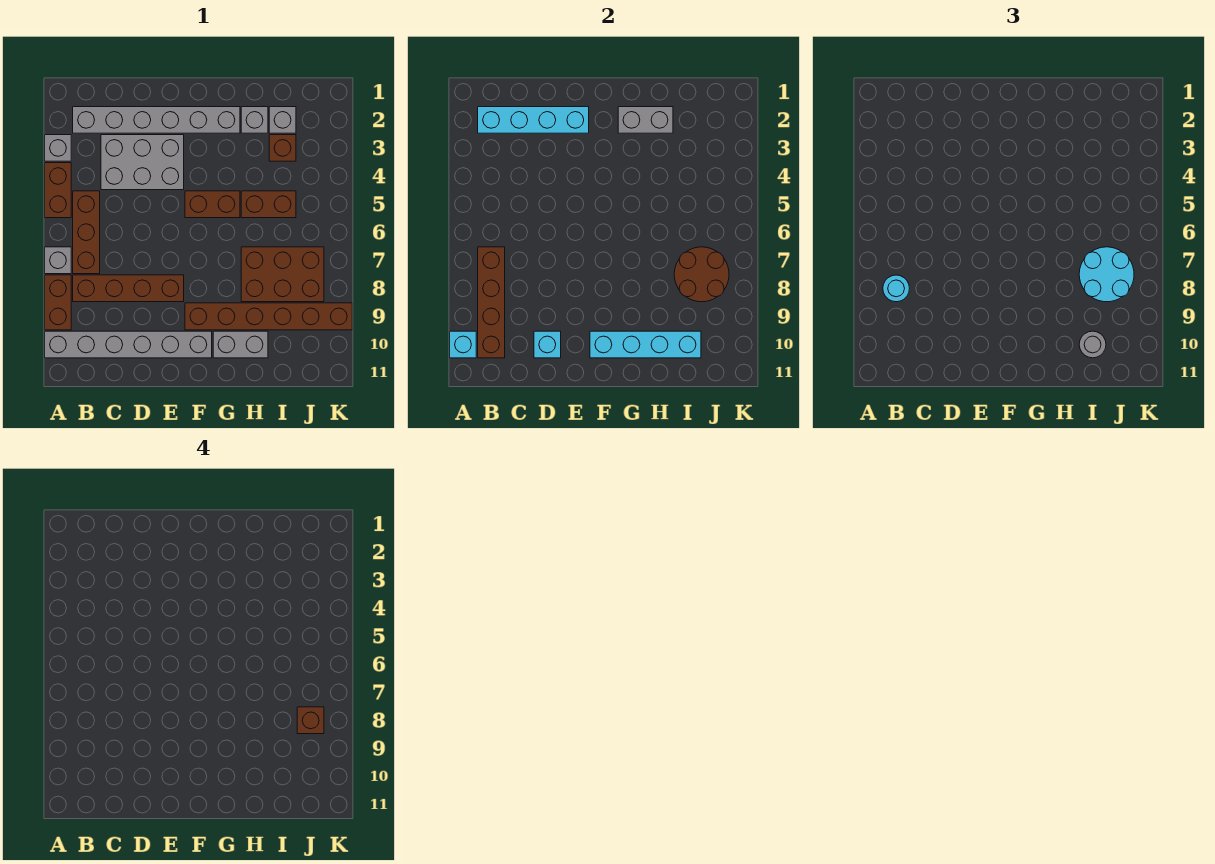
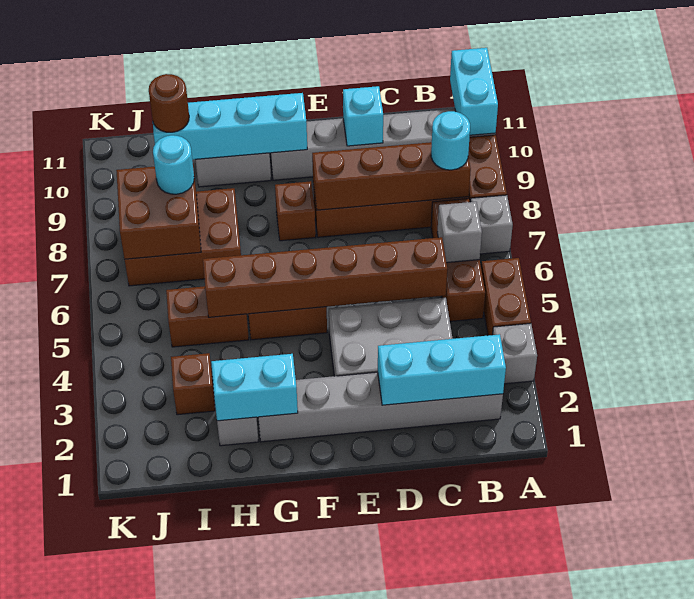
cyan brick A10 level 2 -> cyan brick A10:A11 level 2
cyan brick B2:E2 level 2 -> cyan brick B2:D2 level 2
brown brick B7:B10 level 2 -> brown brick B8:E8 level 2
brown brick F9:K9 level 1 -> brown brick C5:H5 level 2
grey brick G2:H2 level 2 -> cyan brick G2:H2 level 2
grey brick I2 level 1 -> grey brick B6 level 2
brown round brick I7:J8 level 2 -> brown brick I7:J8 level 2
cyan round brick I7:J8 level 3 -> cyan round brick I8 level 3
grey round brick I10 level 3 -> brown round brick I10 level 3
brown brick J8 level 4 -> brown brick F8 level 1

